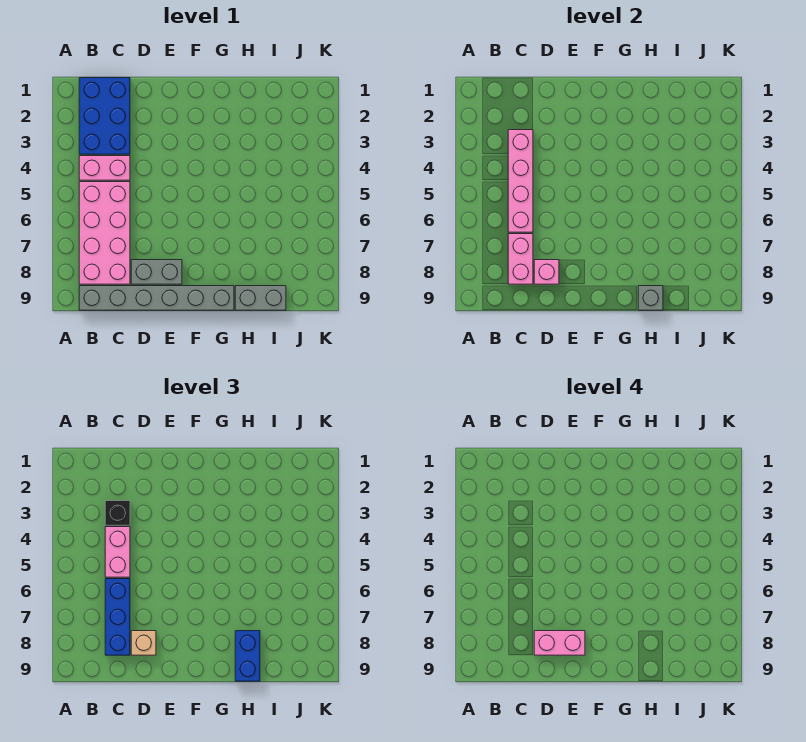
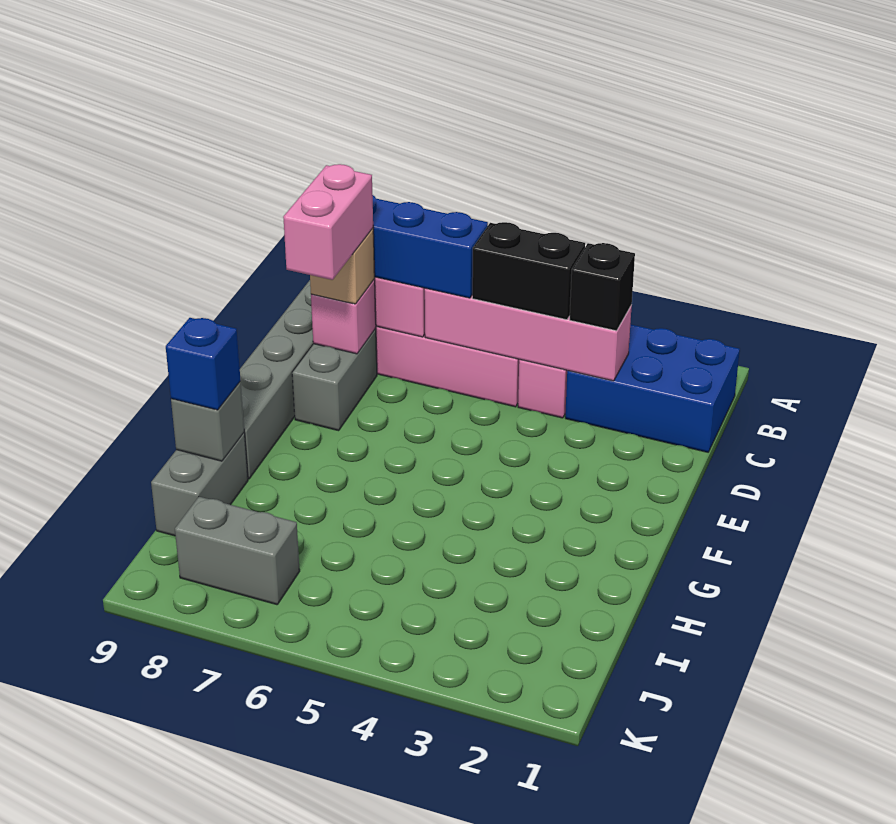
pink brick C4:C5 level 3 -> black brick C4:C5 level 3
blue brick H8:H9 level 3 -> blue brick H9 level 3
none -> grey brick J7:J8 level 1

